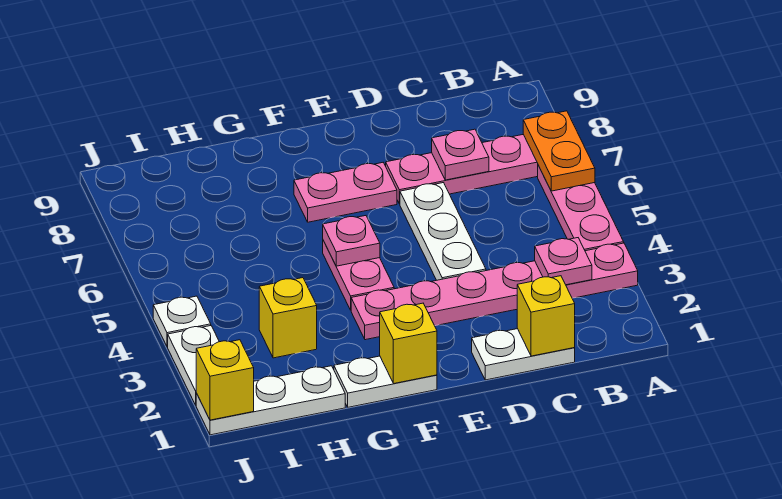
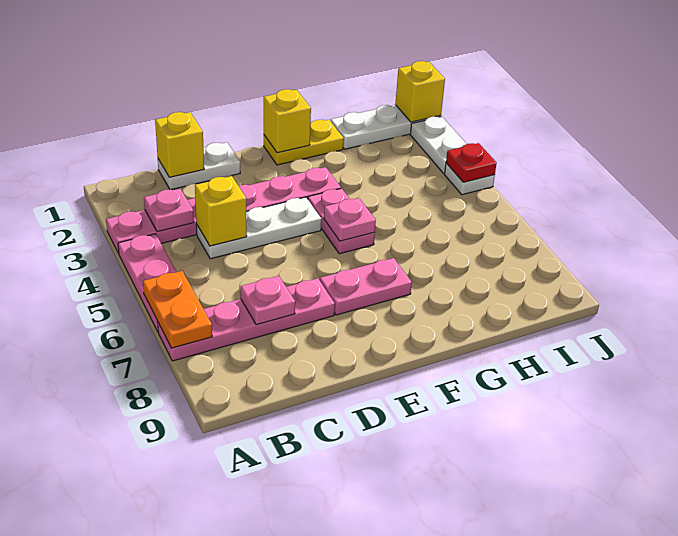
white plate D4:D6 level 1 -> white plate C4:E4 level 1
white plate F1:G1 level 1 -> yellow plate F1:G1 level 1
yellow brick H3 level 1 -> yellow brick C4 level 2
none -> red plate J4 level 2

